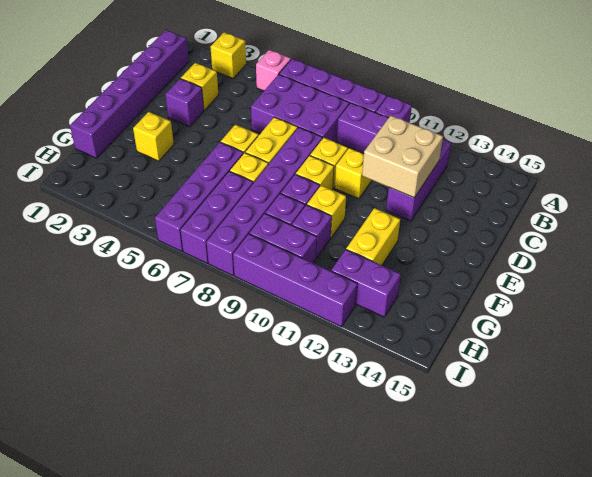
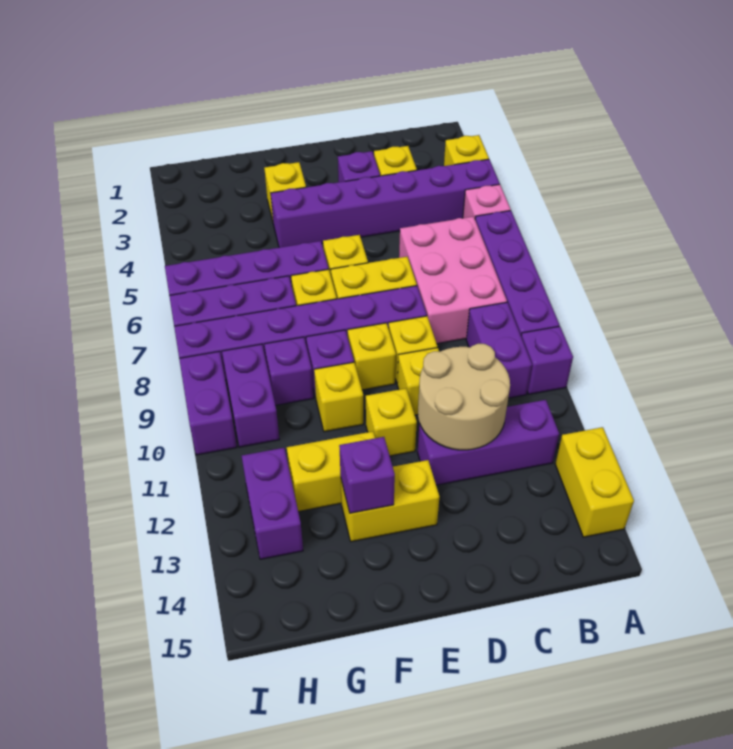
none -> yellow brick A13:A14 level 1
purple brick B1:G1 level 1 -> purple brick A4:F4 level 1
purple brick B6:C8 level 1 -> pink brick B6:C8 level 1
tan brick C11:D12 level 2 -> tan round brick C11:D12 level 2
none -> yellow brick E11 level 1
none -> yellow brick E13:F13 level 1
purple brick G10 level 1 -> purple brick F13 level 2
purple brick I9:I12 level 1 -> purple brick I9:I10 level 1

